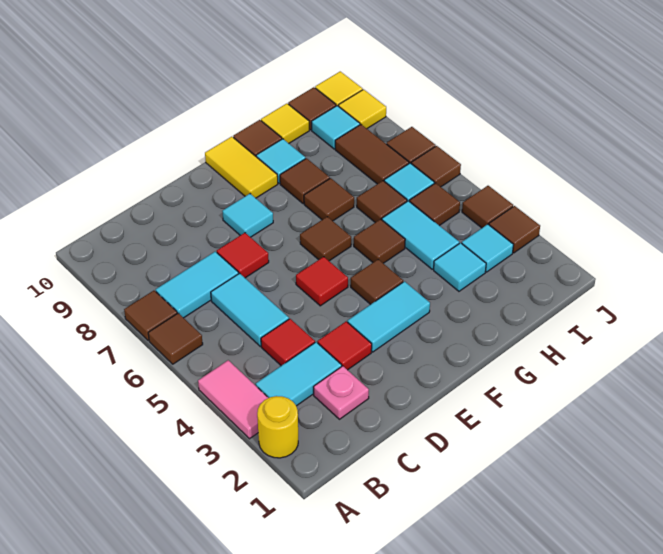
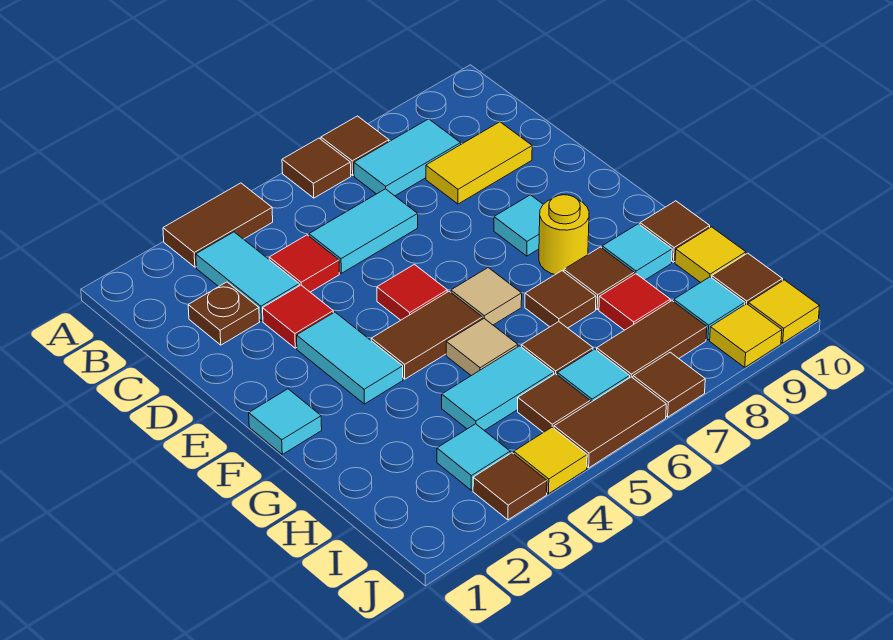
yellow round brick A2 level 1 -> yellow round brick F8 level 1
pink tile A3:A4 level 1 -> brown tile A3:A4 level 1
cyan tile B7:C7 level 1 -> cyan tile B7:B8 level 1
pink plate C2 level 1 -> brown plate C2 level 1
red tile D7 level 1 -> red tile H8 level 1
brown tile F4 level 1 -> brown tile F4:F5 level 1
brown tile F6 level 1 -> tan tile F6 level 1
yellow tile F9:F10 level 1 -> yellow tile C8:C9 level 1
brown tile G5 level 1 -> tan tile G5 level 1
cyan tile H3 level 1 -> cyan tile F1 level 1
brown tile J4 level 1 -> yellow tile J4 level 1
brown tile J6 level 1 -> brown tile J5:J6 level 1

